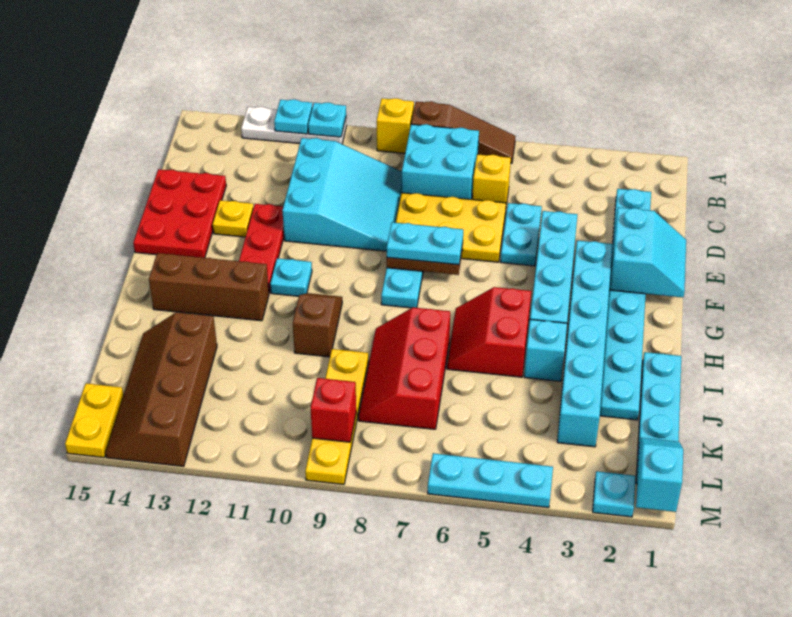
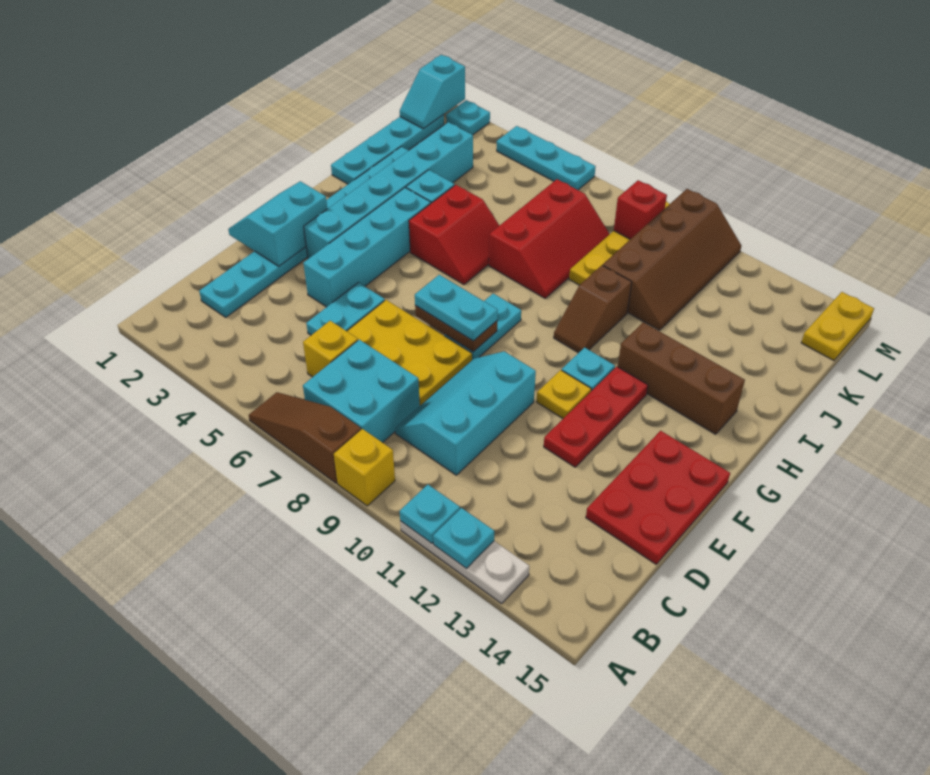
cyan slope C9:E11 level 1 top 11 -> cyan slope C9:E10 level 1 top 10
yellow plate E13 level 1 -> yellow plate F11 level 1
brown slope J13:M14 level 1 top 13 -> brown slope J10:M11 level 1 top 10

